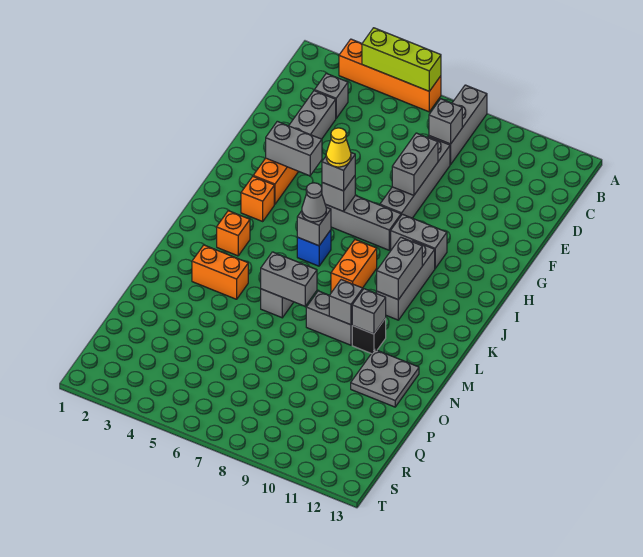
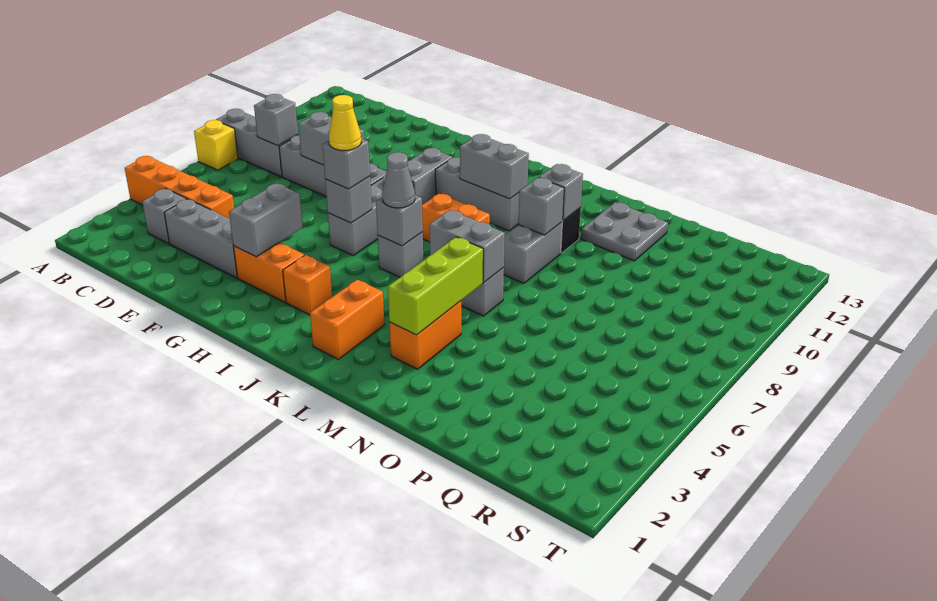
orange brick A3:A6 level 1 -> orange brick A4:D4 level 1
lime brick A4:A6 level 2 -> lime brick M3:M5 level 2
none -> yellow brick A7 level 1
blue brick J6 level 1 -> grey brick J6 level 1
orange brick K3 level 1 -> orange brick K2:K3 level 1
grey brick M6:M7 level 2 -> grey brick L6:M6 level 2

